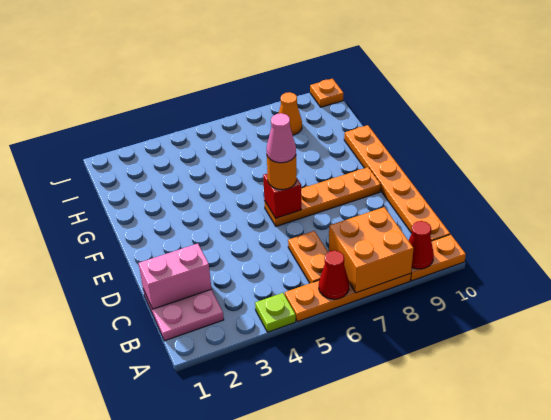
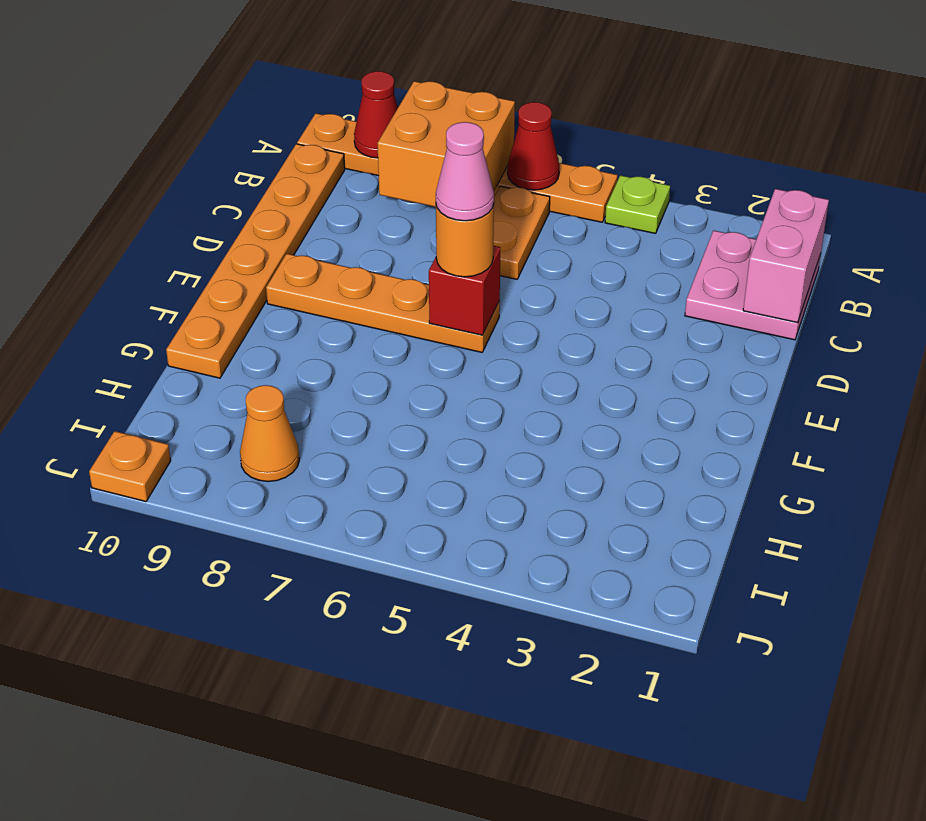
pink brick C1:C2 level 2 -> pink brick B1:C1 level 2

